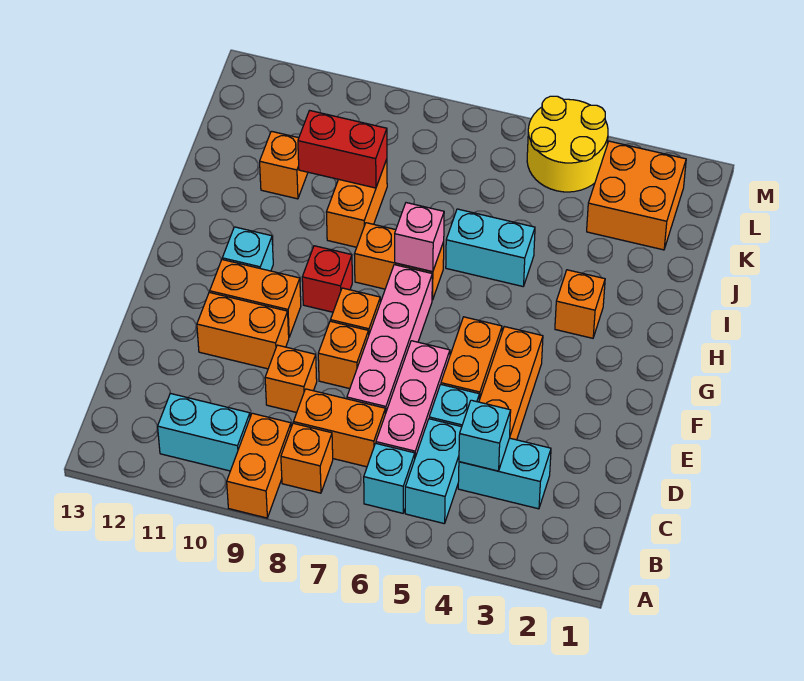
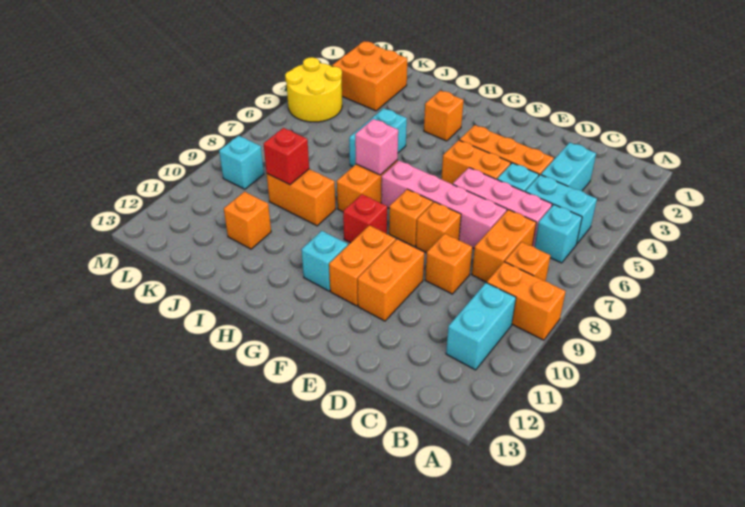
cyan brick C4 level 2 -> cyan brick L9 level 1
red brick J9:J10 level 2 -> red brick J9 level 2

